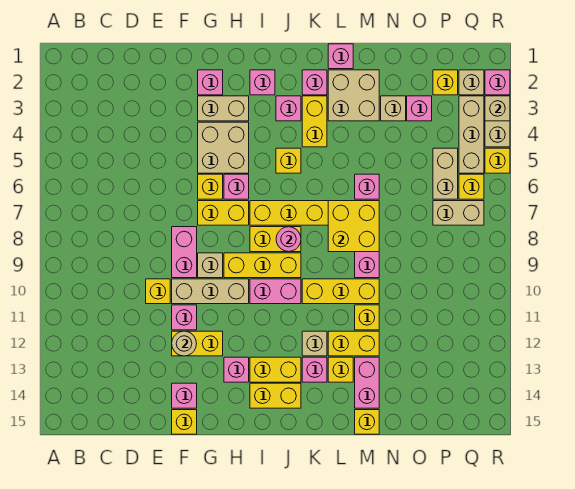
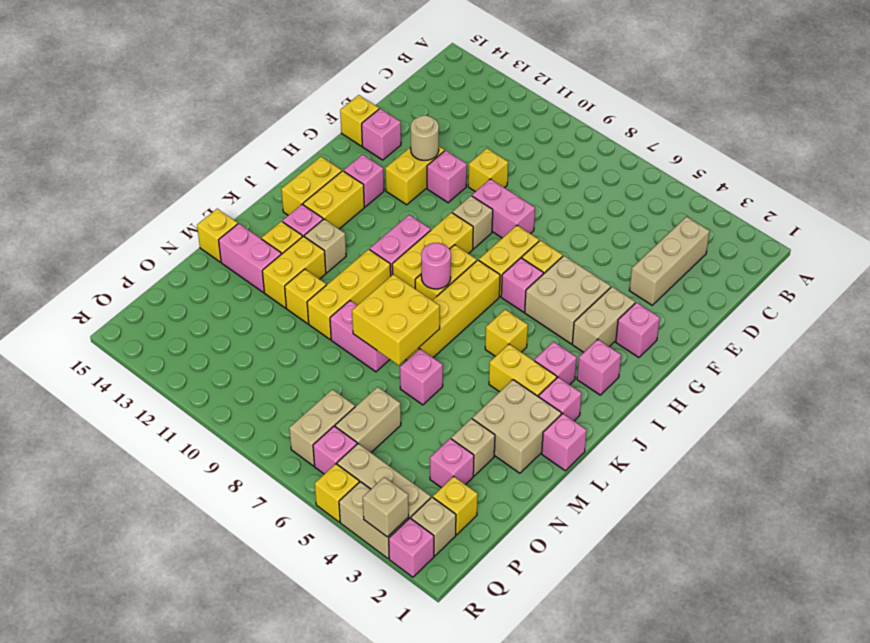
tan brick F10:H10 level 1 -> tan brick C3:E3 level 1
tan brick P5:P6 level 1 -> tan brick O6:P6 level 1
yellow brick Q6 level 1 -> pink brick Q6 level 1

